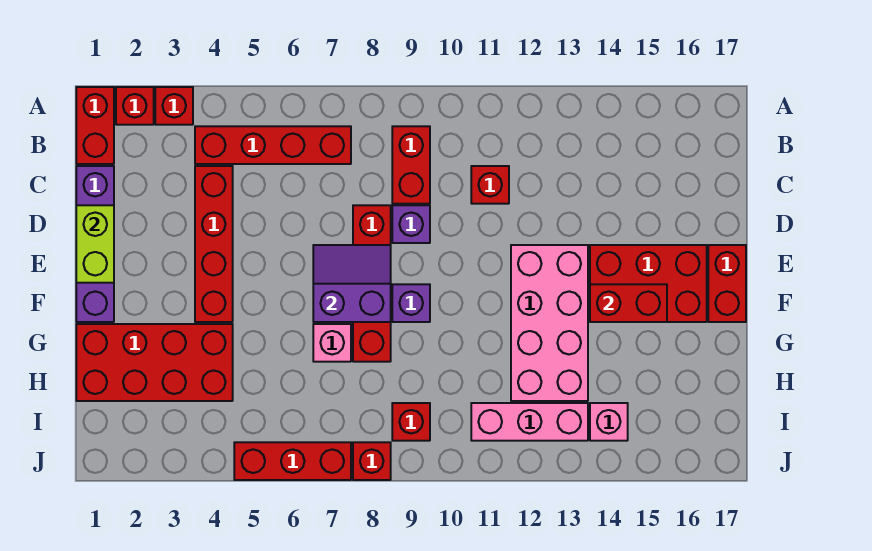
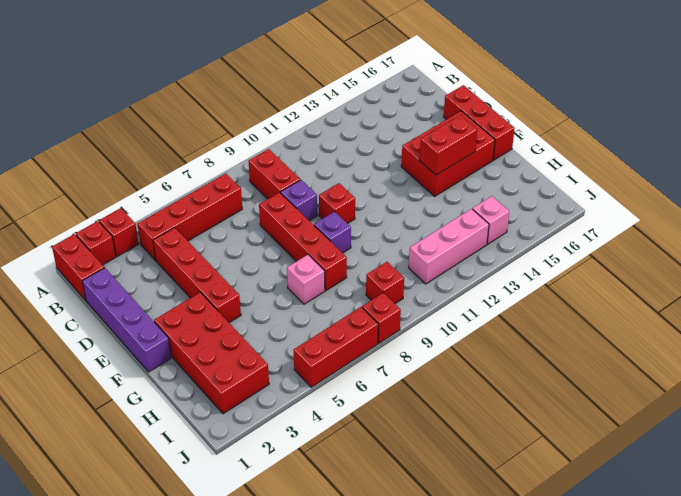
red brick C11 level 1 -> red brick E10 level 1
lime brick D1:E1 level 2 -> none
purple slope E7:F8 level 2 top F -> none
pink brick E12:H13 level 1 -> none
red brick E17:F17 level 1 -> red brick D17:F17 level 1
red brick G1:H4 level 1 -> red brick F2:I3 level 1

